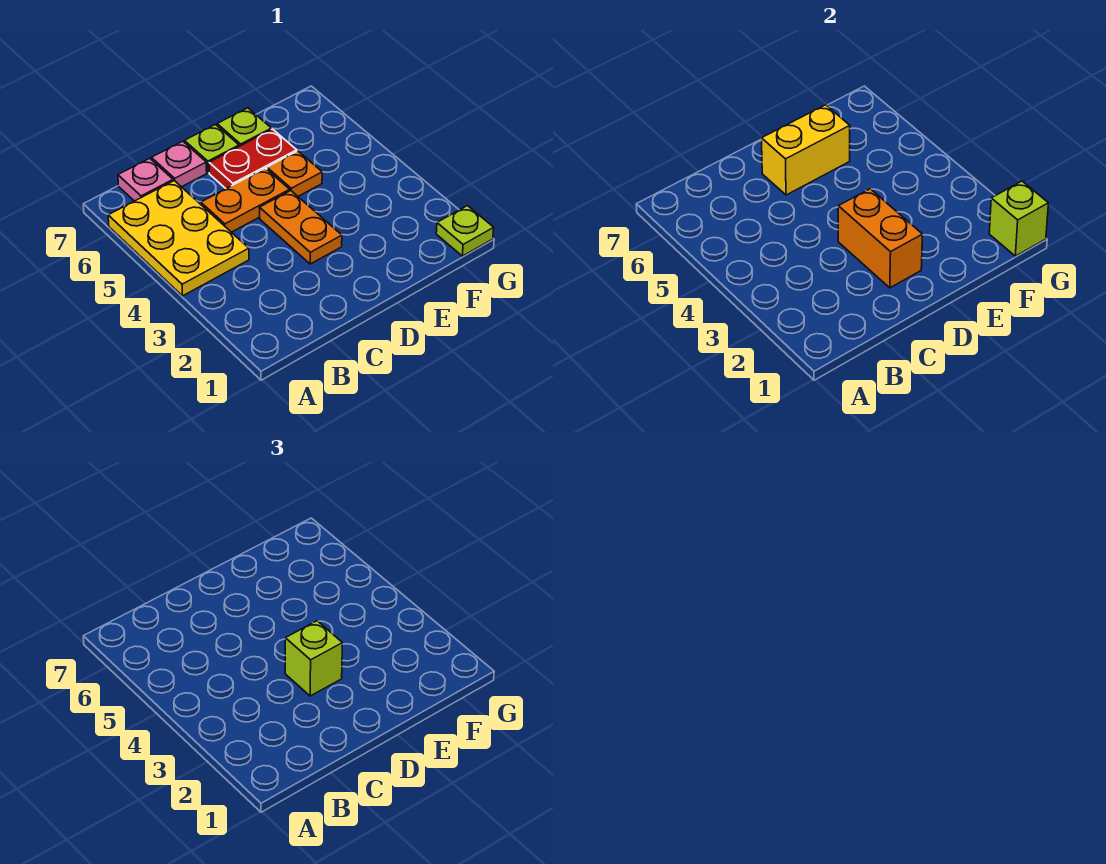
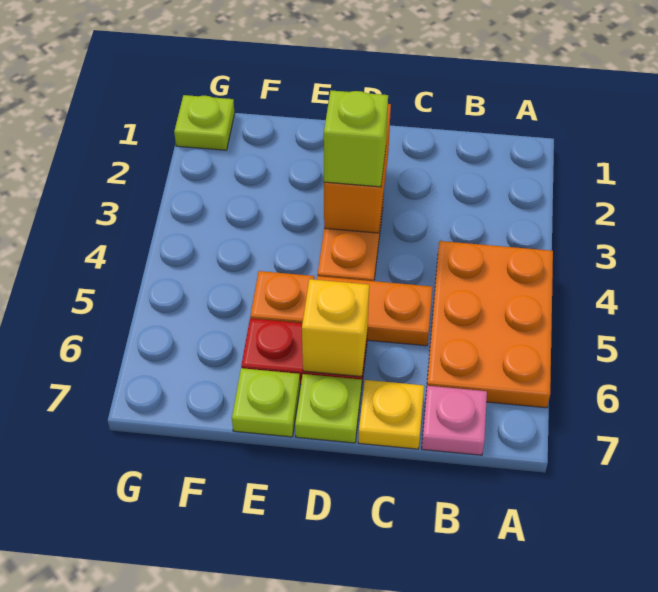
yellow plate A4:B6 level 1 -> orange plate A4:B6 level 1
pink plate C7 level 1 -> yellow plate C7 level 1
yellow brick D6:E6 level 2 -> yellow brick D6 level 2
lime brick G1 level 2 -> none

